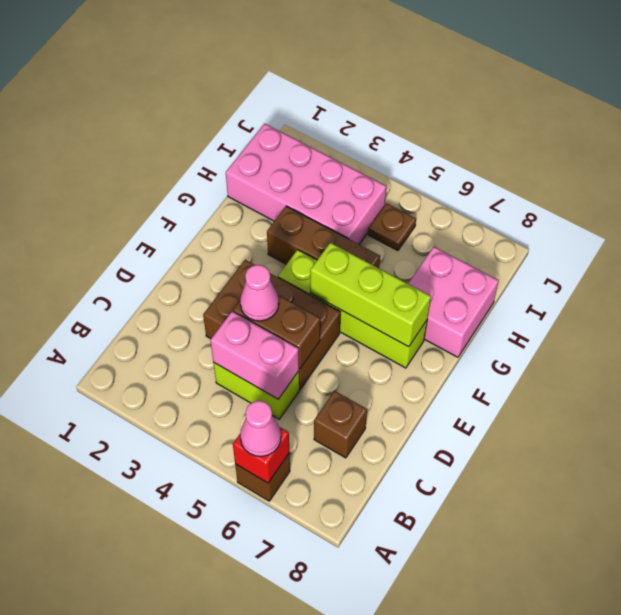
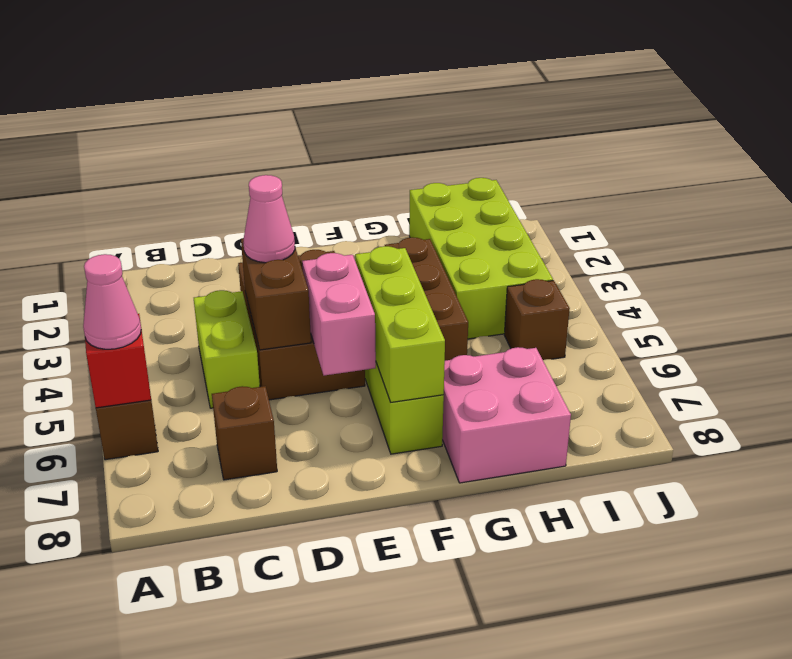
pink brick C4:C5 level 2 -> pink brick E5:E6 level 2
pink brick H1:I4 level 1 -> lime brick H1:I4 level 1
brown plate I5 level 1 -> brown brick I5 level 1

